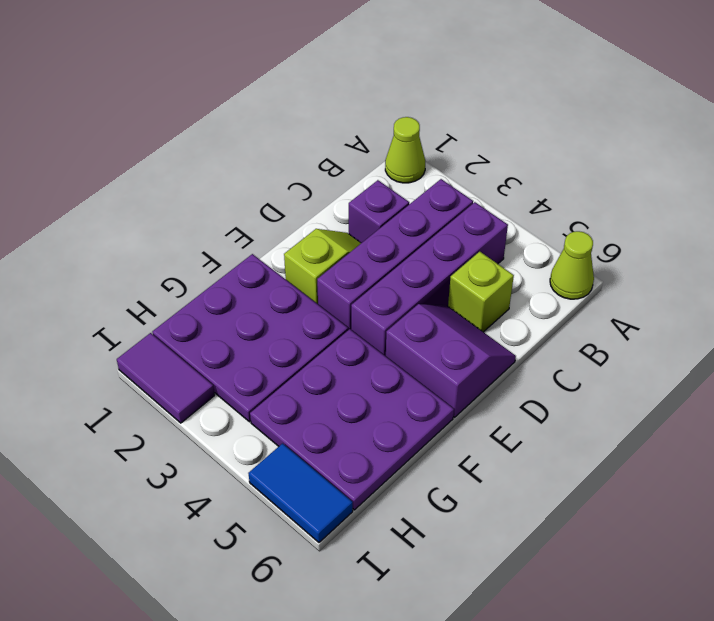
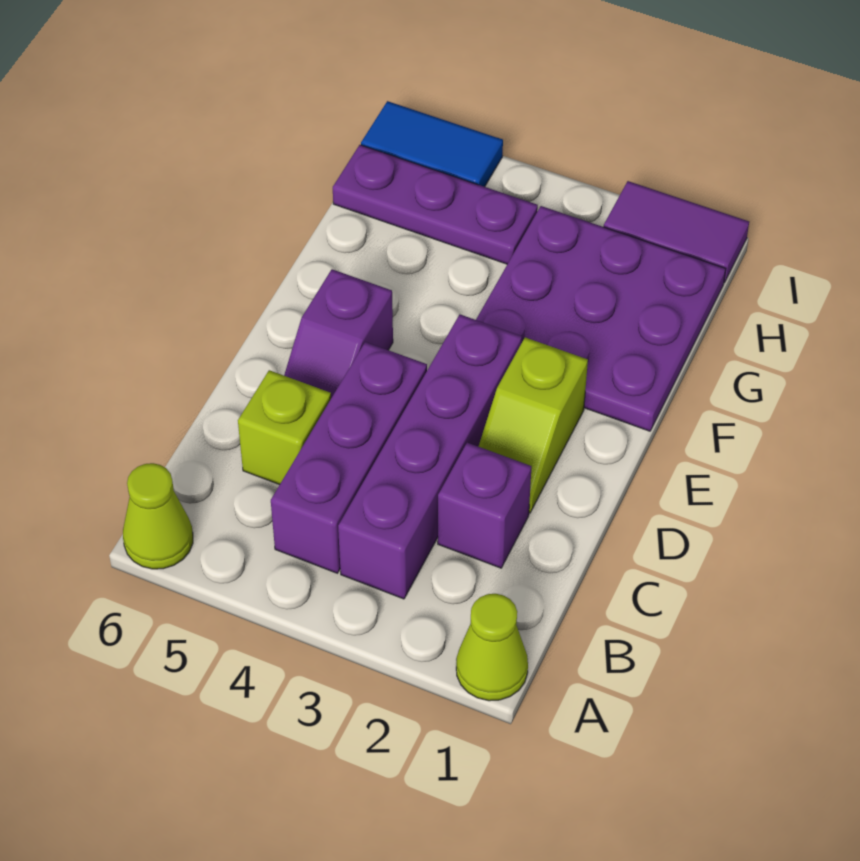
purple brick B4:E4 level 1 -> purple brick B4:D4 level 1
purple slope D5:E6 level 1 top E -> purple slope D5:E5 level 1 top E
purple plate F4:H6 level 1 -> purple plate H4:H6 level 1

